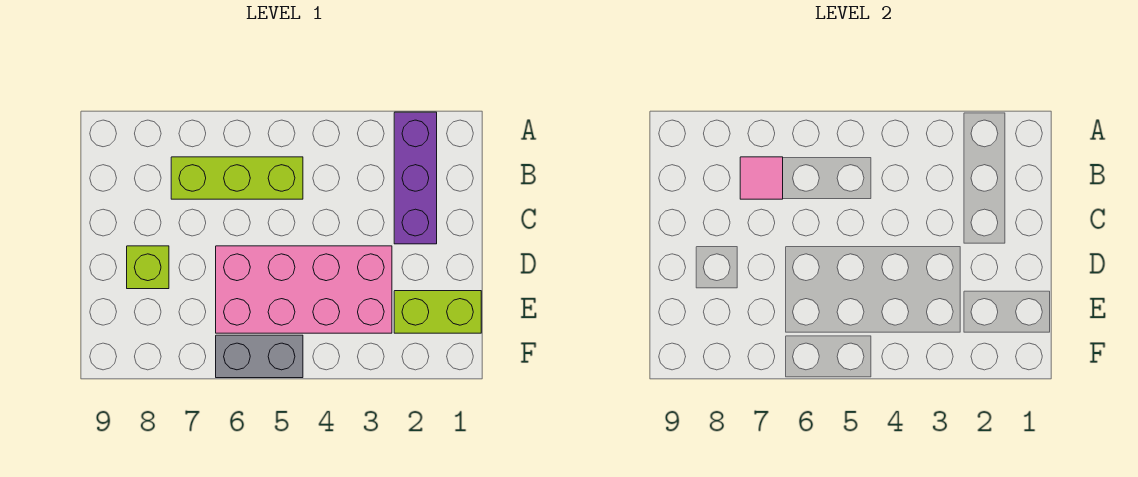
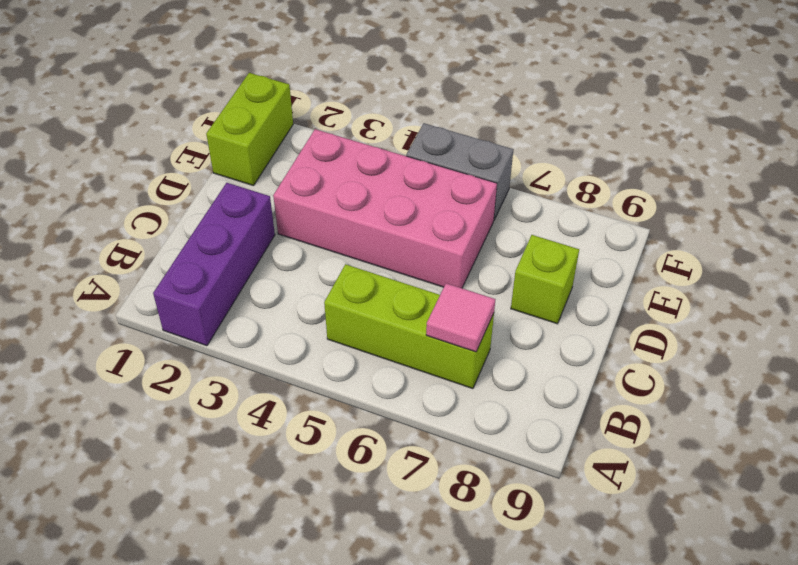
lime brick E1:E2 level 1 -> lime brick E1:F1 level 1

